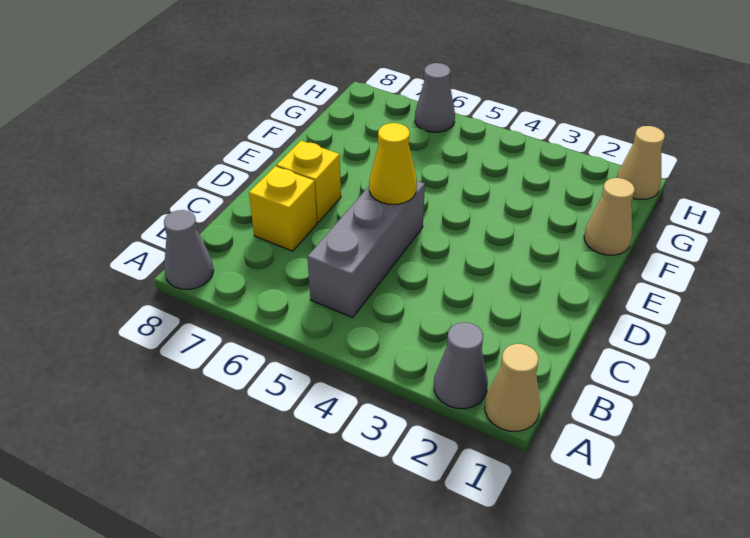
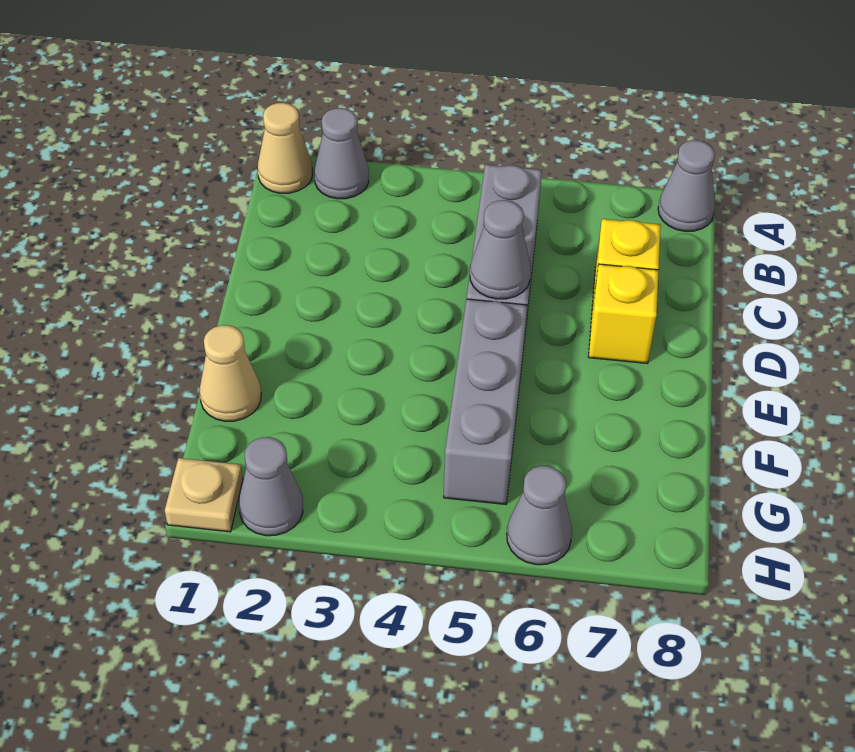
yellow cone D5 level 2 -> grey cone D5 level 2
none -> grey brick E5:G5 level 1
tan cone H1 level 1 -> tan plate H1 level 1
none -> grey cone H2 level 1

